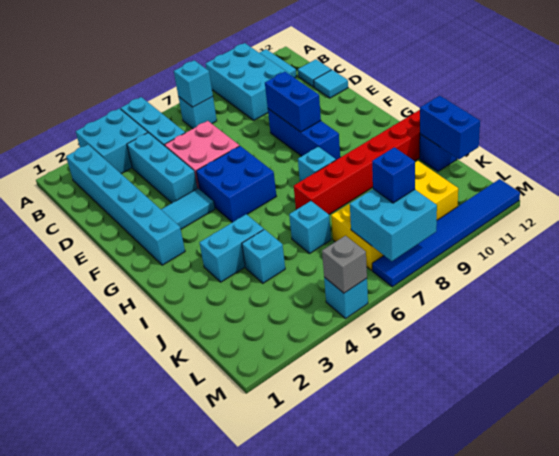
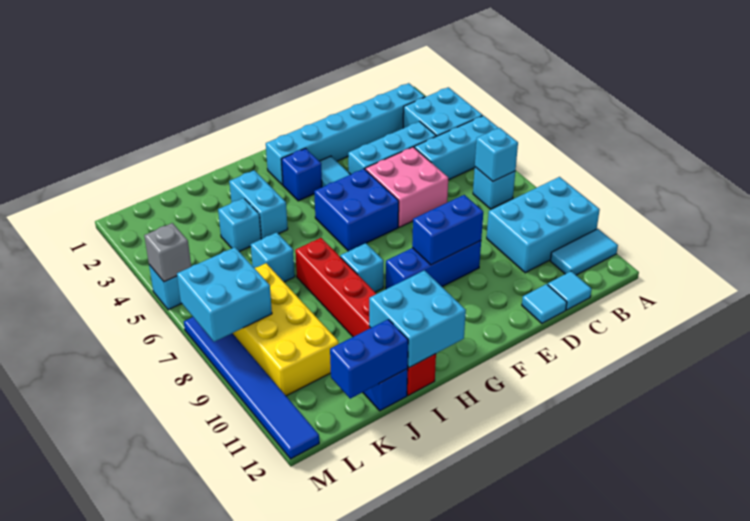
none -> cyan brick H11:I12 level 2
blue brick L8 level 3 -> blue brick G3 level 1

